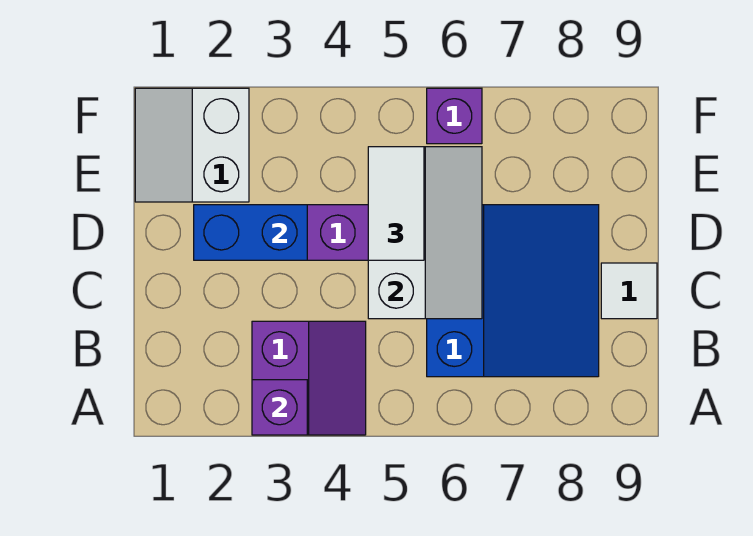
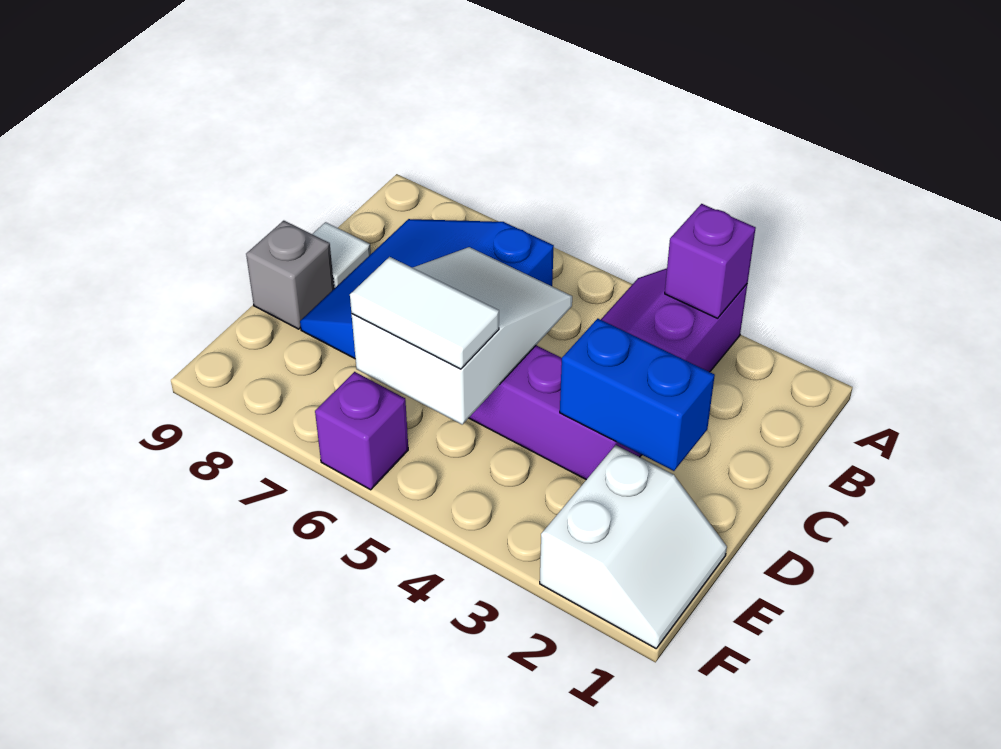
white slope C5:E6 level 2 top 5 -> white slope C5:E6 level 2 top E
white tile D5:E5 level 3 -> white tile E5:E6 level 3
none -> grey brick D9 level 1

